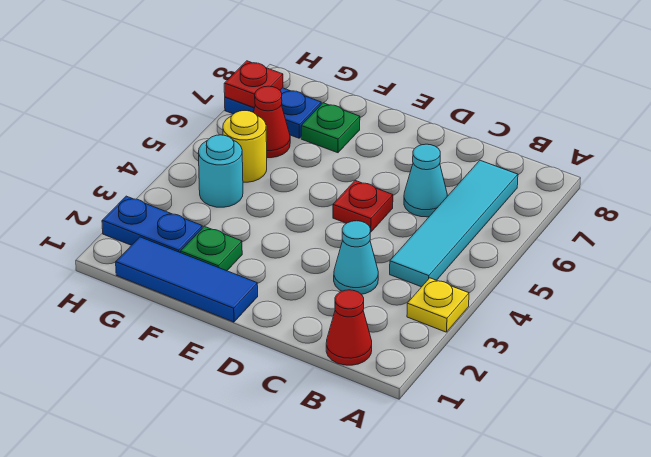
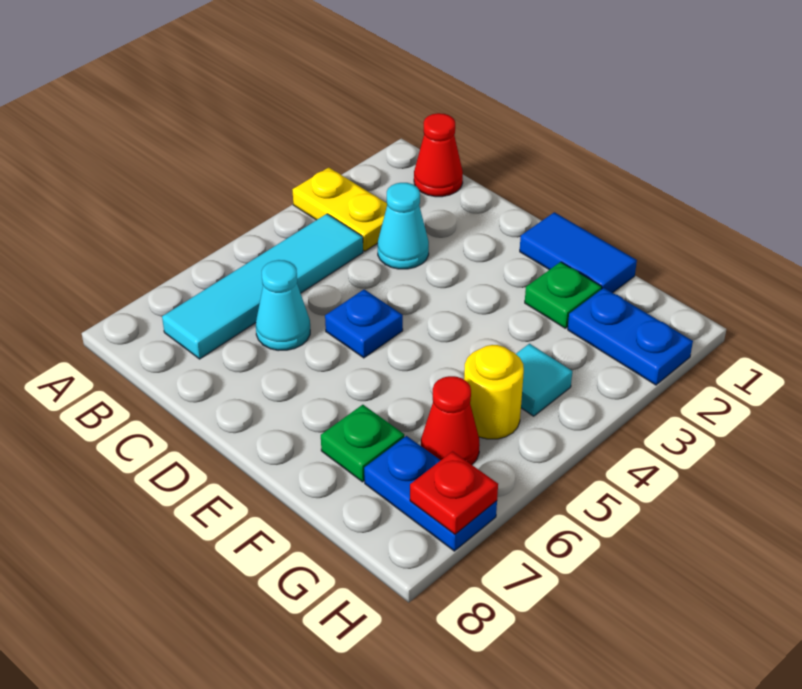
yellow plate A3 level 1 -> yellow plate A3:B3 level 1
red plate D5 level 1 -> blue plate D5 level 1
blue tile E1:G1 level 1 -> blue tile E1:F1 level 1
cyan round brick G4 level 1 -> cyan tile G4 level 1

